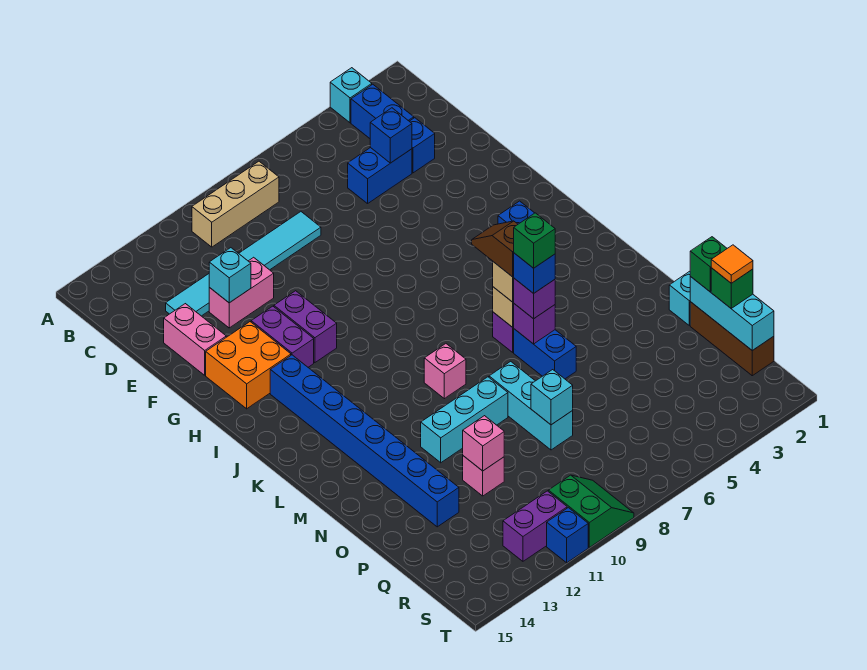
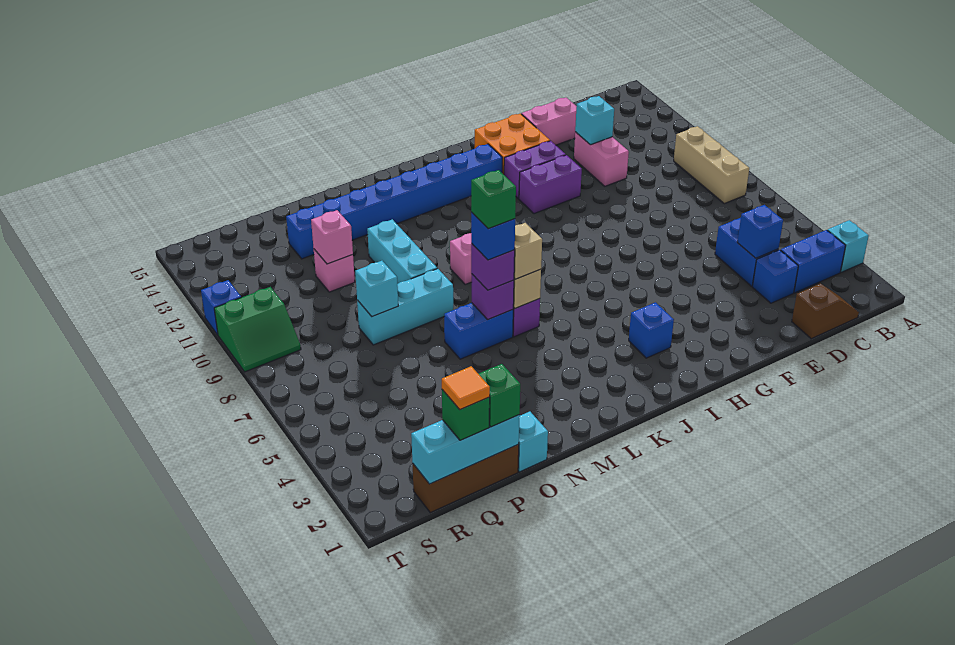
cyan tile D8:D13 level 1 -> none
brown slope K6:L6 level 4 top L -> brown slope C1:D1 level 1 top D
purple brick S11:S12 level 1 -> none

